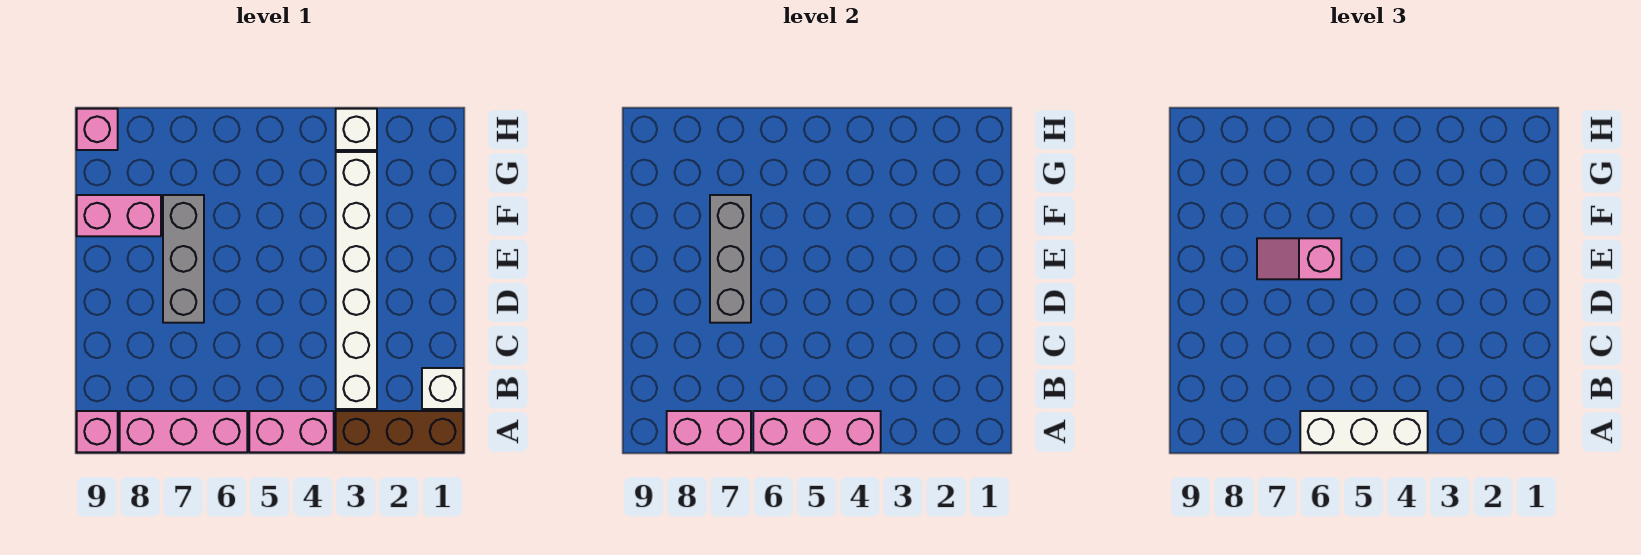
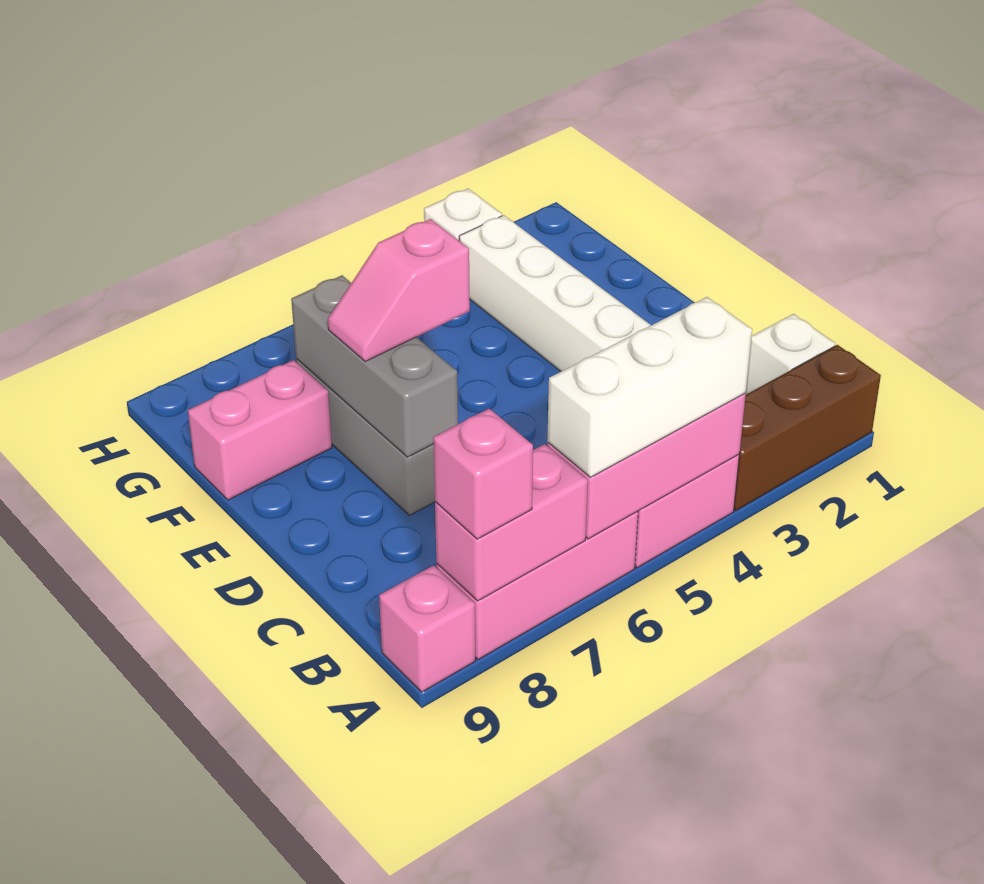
pink brick H9 level 1 -> pink brick A8 level 3

